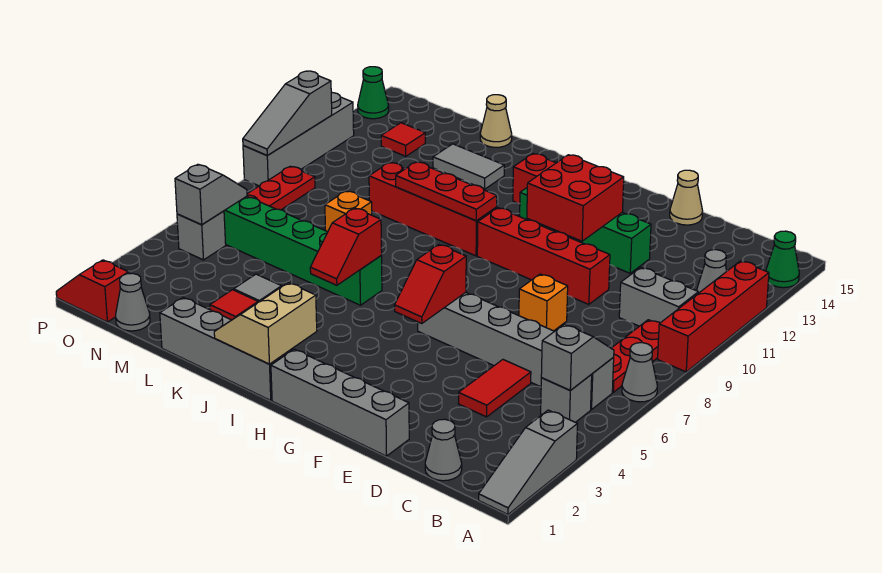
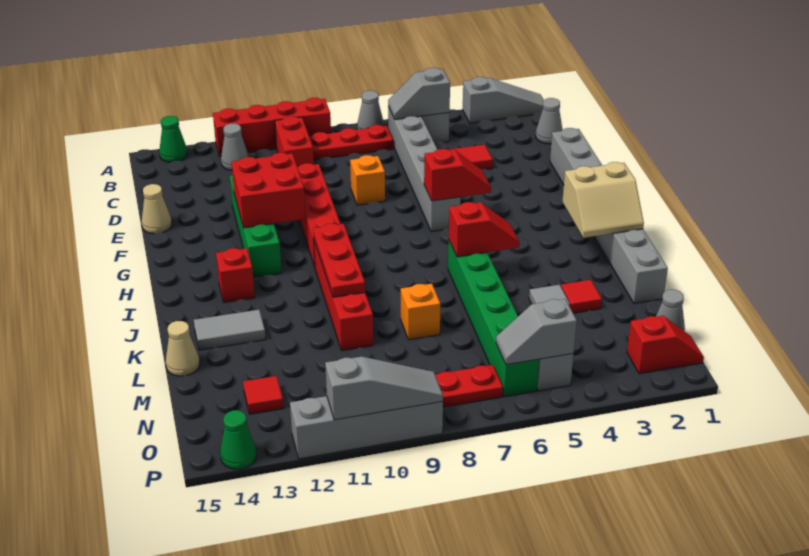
grey brick B10:C10 level 1 -> red brick B10:C10 level 1
grey tile K13:L13 level 1 -> grey tile K13:K14 level 1
red slope O1:P1 level 1 top O -> red slope O1:O2 level 1 top 2

